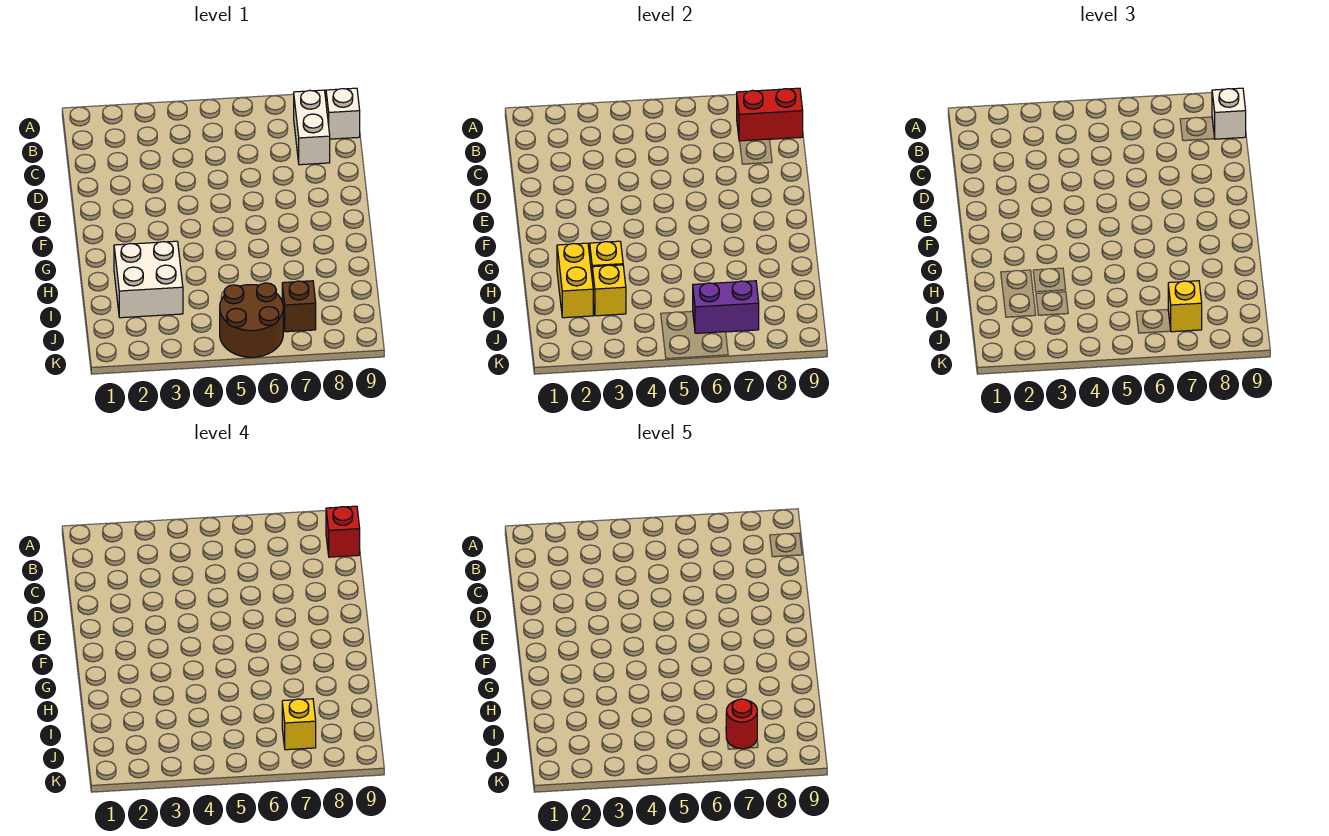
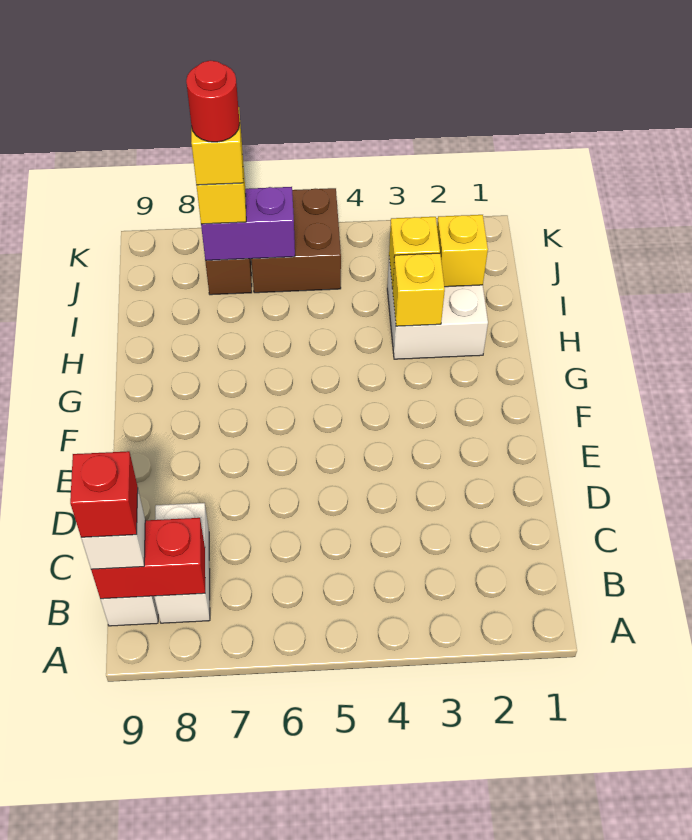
yellow brick H2:I2 level 2 -> yellow brick I2 level 2
brown round brick J5:K6 level 1 -> brown brick J5:K6 level 1

